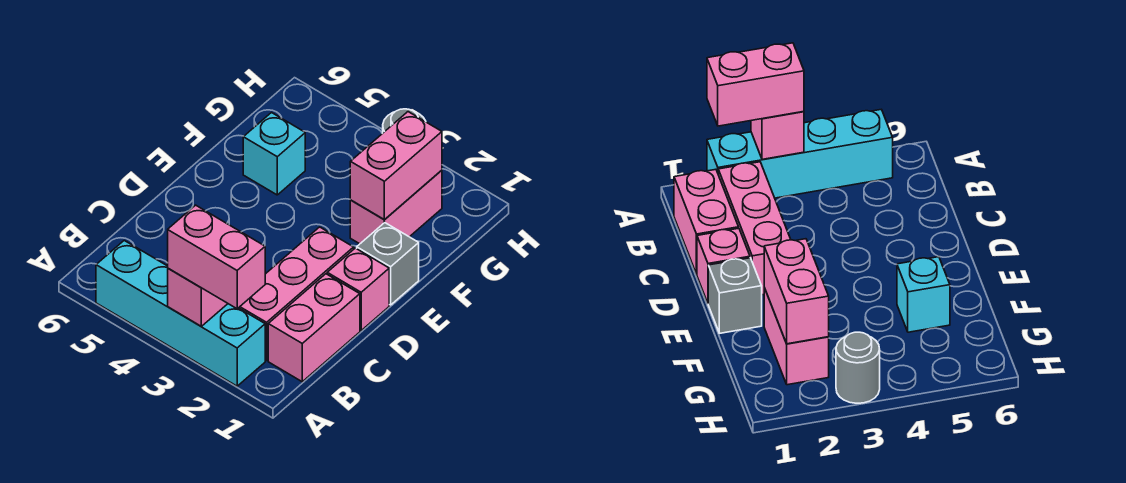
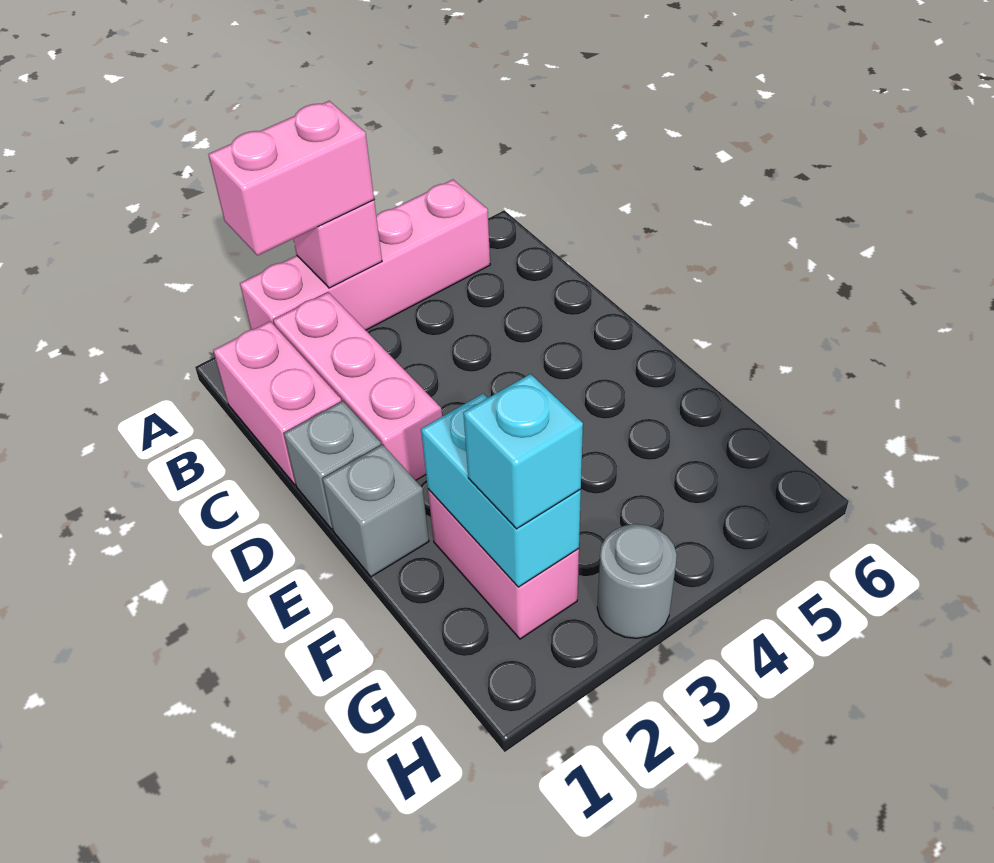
cyan brick A2:A5 level 1 -> pink brick A2:A5 level 1
pink brick D1 level 1 -> grey brick D1 level 1
pink brick F2:G2 level 2 -> cyan brick F2:G2 level 2
cyan brick F5 level 1 -> cyan brick G2 level 3

